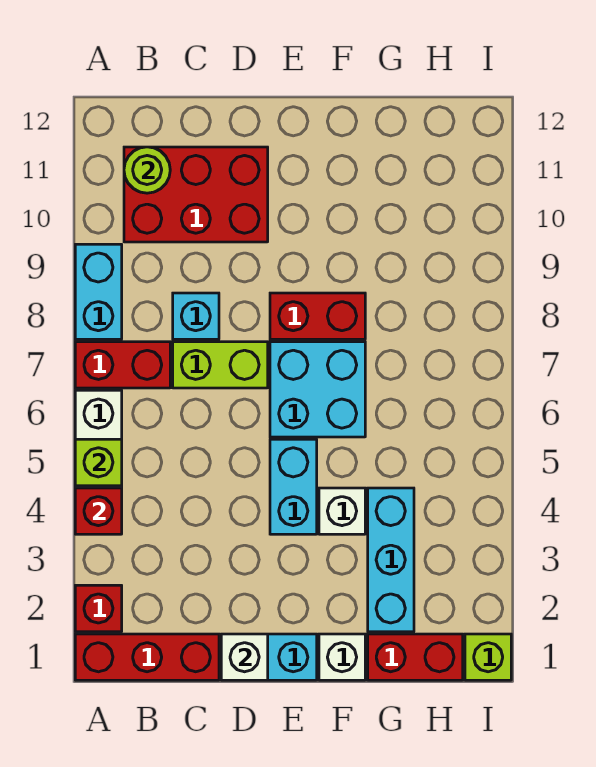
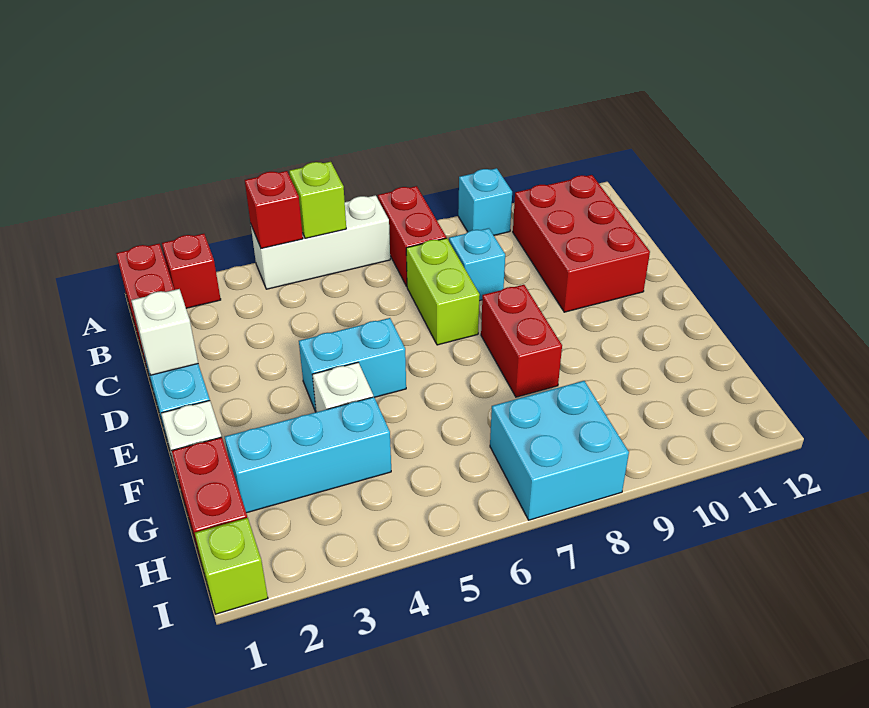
cyan brick A8:A9 level 1 -> cyan brick A9 level 1
lime round brick B11 level 2 -> none
cyan brick E6:F7 level 1 -> cyan brick H7:I8 level 1

